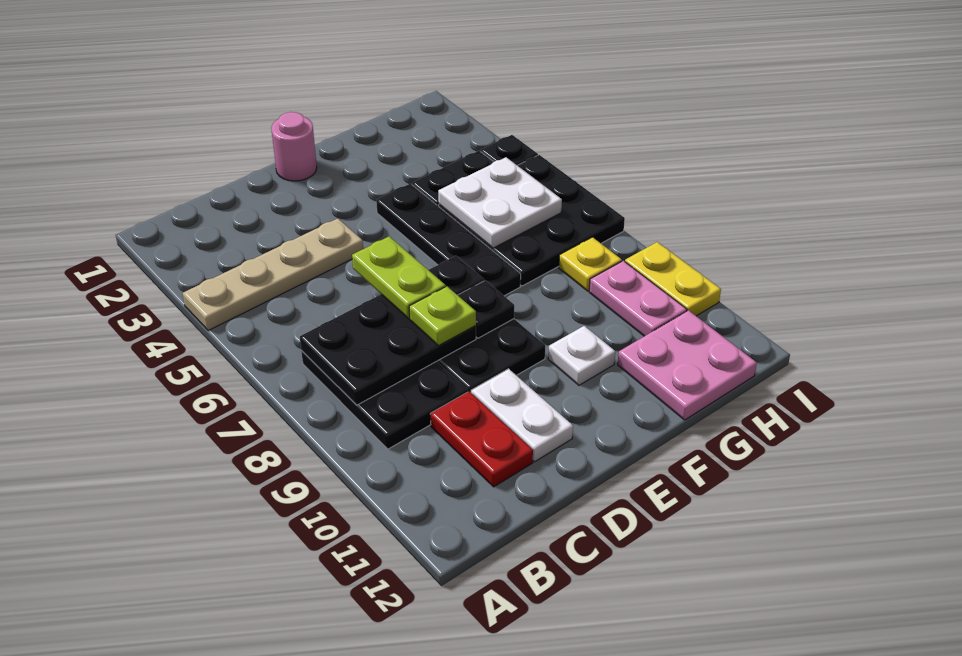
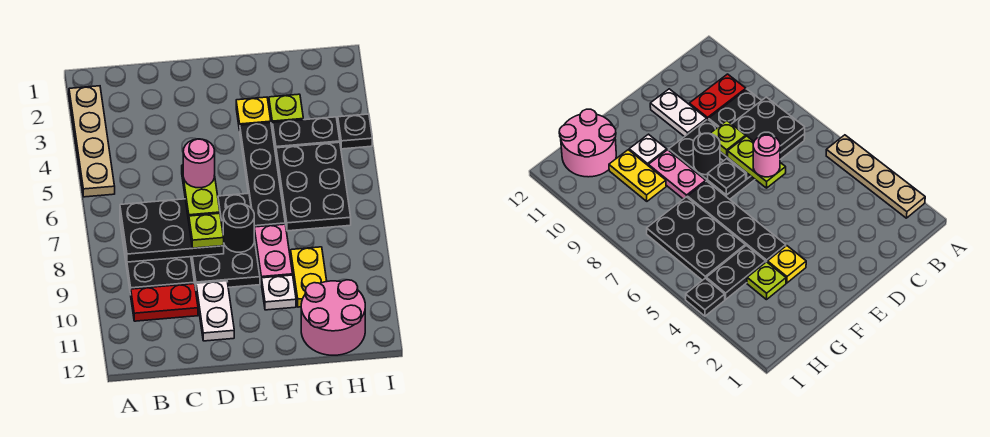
tan plate A4:D4 level 1 -> tan plate A2:A5 level 1
red plate C10:C11 level 1 -> red plate B10:C10 level 1
pink round brick E1 level 1 -> pink round brick D6 level 4
black plate E8 level 2 -> black round brick E8 level 2
none -> lime plate G3 level 1
black plate G5:I7 level 1 -> black plate G5:H7 level 1
white plate G5:H6 level 2 -> none
pink plate G11:H12 level 1 -> pink round brick G11:H12 level 1
yellow plate H8 level 1 -> yellow plate F3 level 1
pink plate H9:H10 level 1 -> pink plate F8:F9 level 1
yellow plate I9:I10 level 1 -> yellow plate G9:G10 level 1

